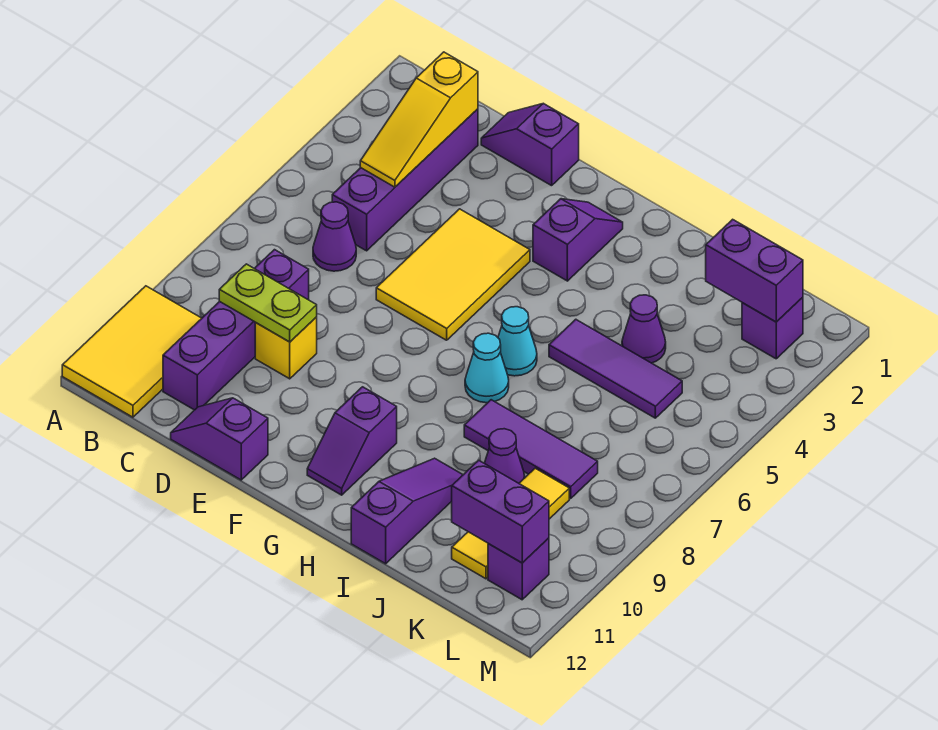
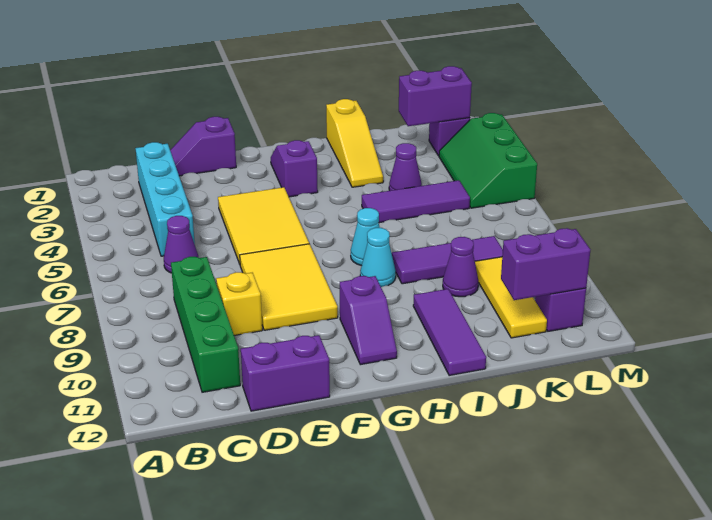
yellow tile A10:B12 level 1 -> yellow tile E7:F9 level 1
purple brick C2:C5 level 1 -> cyan brick C2:C5 level 1
yellow slope C2:C4 level 2 top 2 -> yellow slope I1:I3 level 1 top 1
purple brick C8:C11 level 1 -> green brick C8:C11 level 1
lime plate C9:D9 level 2 -> none
purple slope D12:E12 level 1 top E -> purple brick D12:E12 level 1
cyan cone H6 level 1 -> cyan cone H8 level 1
purple slope I10:I12 level 1 top 12 -> purple tile I10:I12 level 1
none -> green slope L3:M5 level 1 top M

